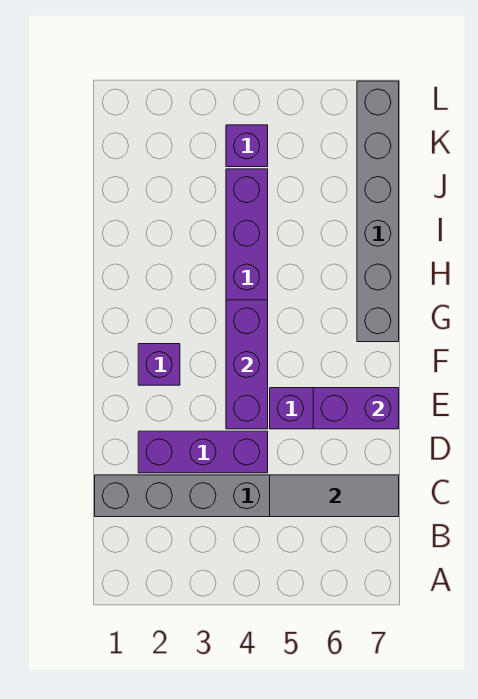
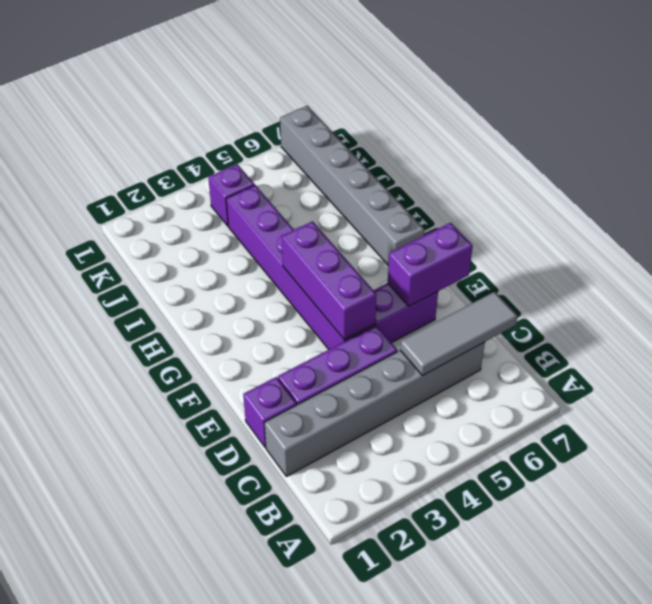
purple brick F2 level 1 -> purple brick D1 level 1

